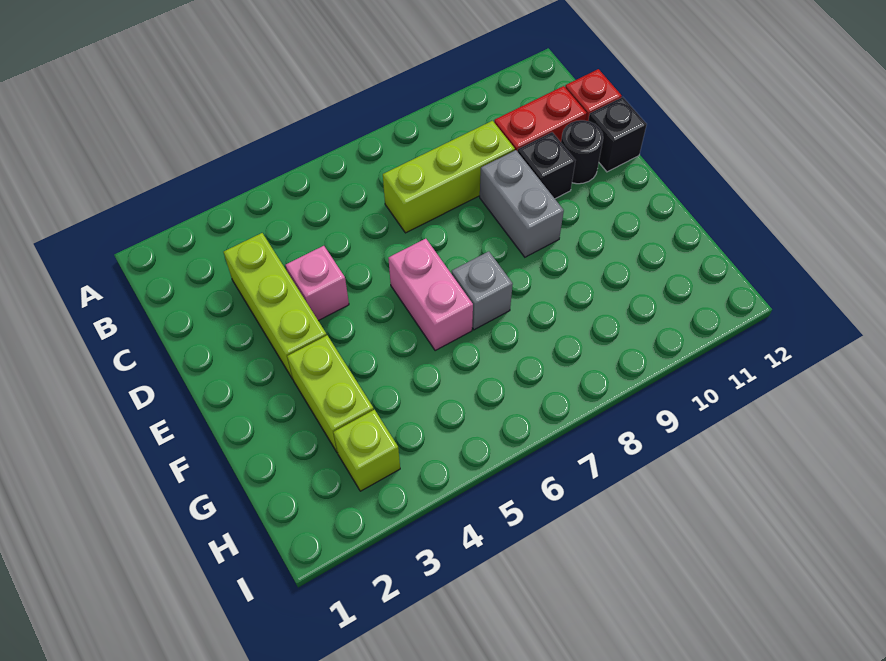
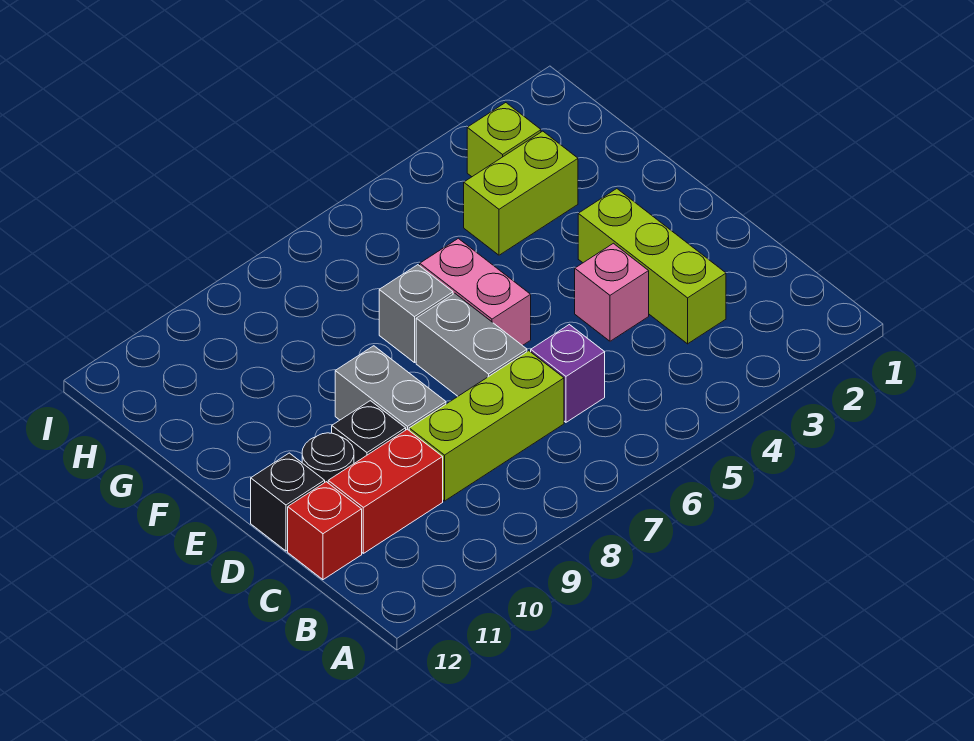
none -> purple brick C6 level 1
none -> grey brick D7:E7 level 1
lime brick F3:G3 level 1 -> lime brick G3:G4 level 1

